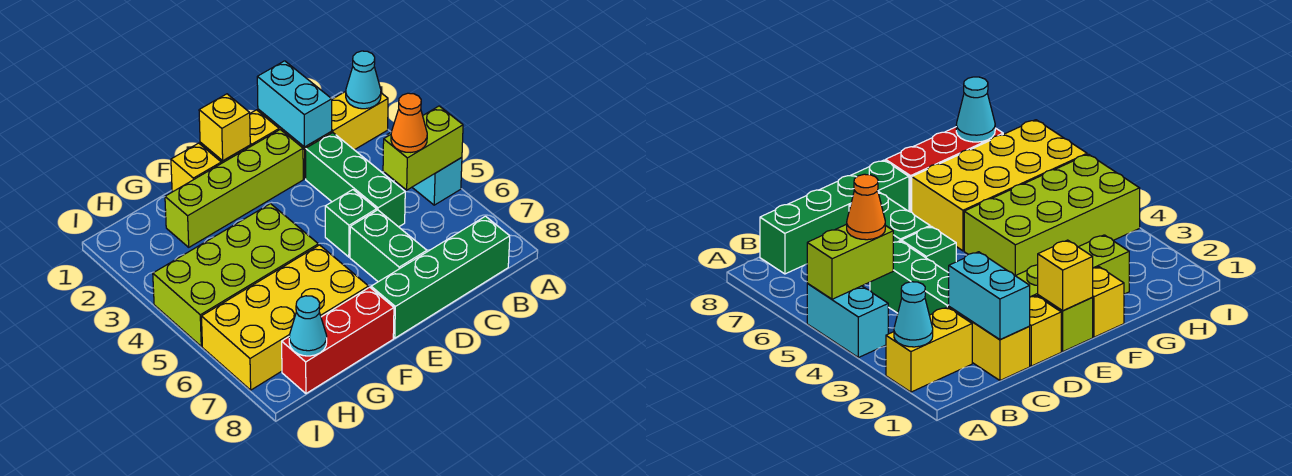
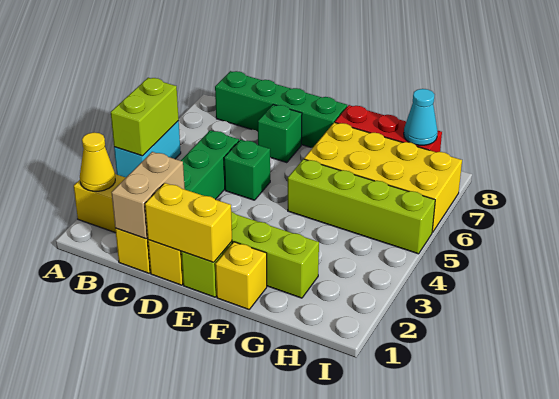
cyan cone A2 level 2 -> yellow cone A2 level 2
lime brick A5:B5 level 2 -> lime brick A4:A5 level 2
orange cone B5 level 3 -> none
cyan brick C1:C2 level 2 -> tan brick C1:C2 level 2
green brick D6:D7 level 1 -> green brick D7 level 1
yellow brick E1 level 2 -> yellow brick D1:E1 level 2
lime brick F4:I5 level 1 -> lime brick F5:I5 level 1

